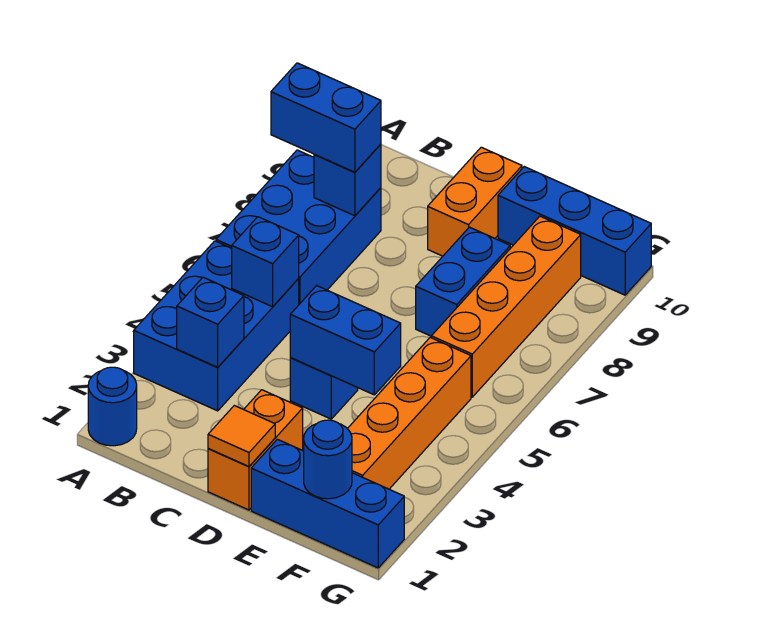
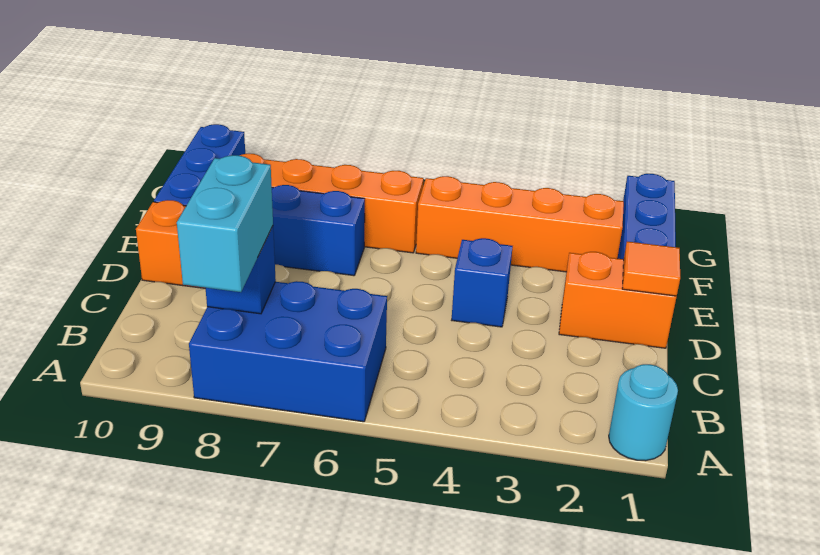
blue round brick A1 level 1 -> cyan round brick A1 level 1
blue brick A3:B5 level 1 -> none
blue brick A8:B8 level 3 -> cyan brick A8:B8 level 3
blue brick B3 level 2 -> none
blue brick B5 level 2 -> none
blue brick D4:E4 level 2 -> none
blue round brick F1 level 2 -> none

